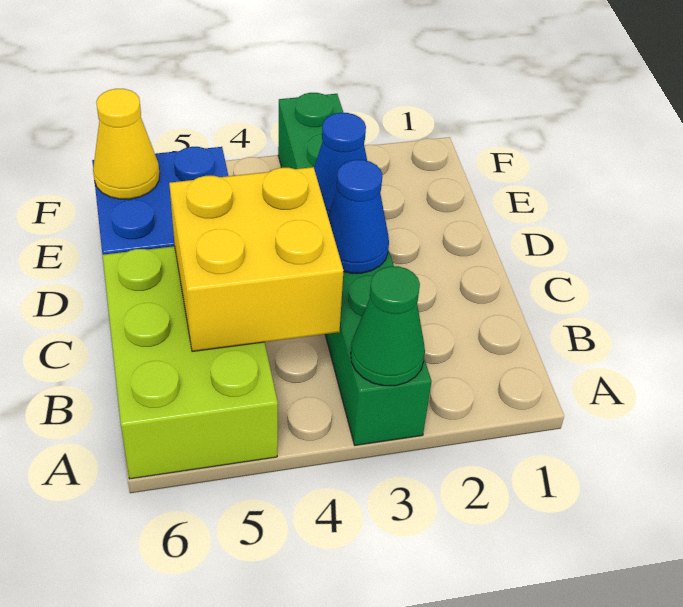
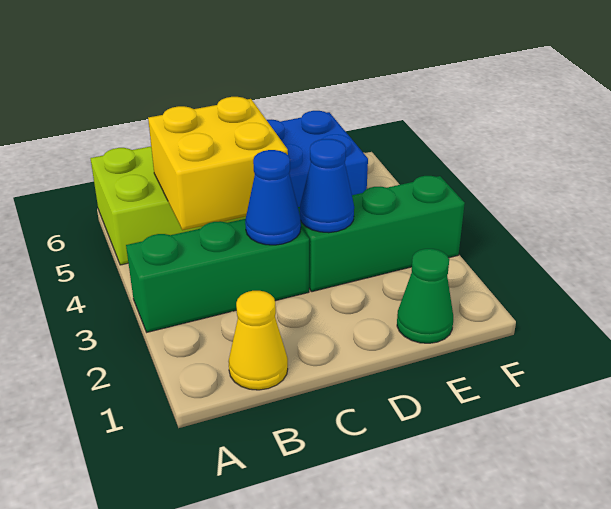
green cone A3 level 2 -> green cone E1 level 1
yellow cone E6 level 2 -> yellow cone B1 level 1

